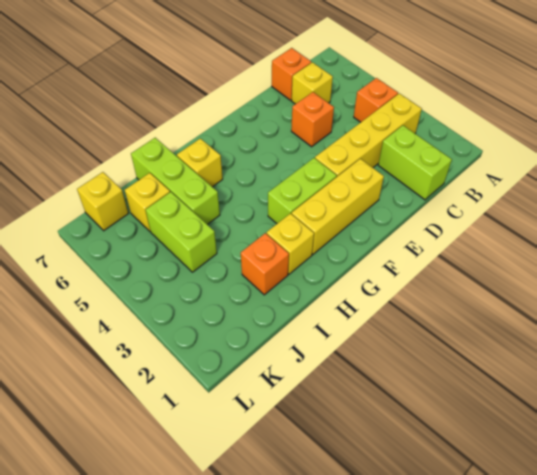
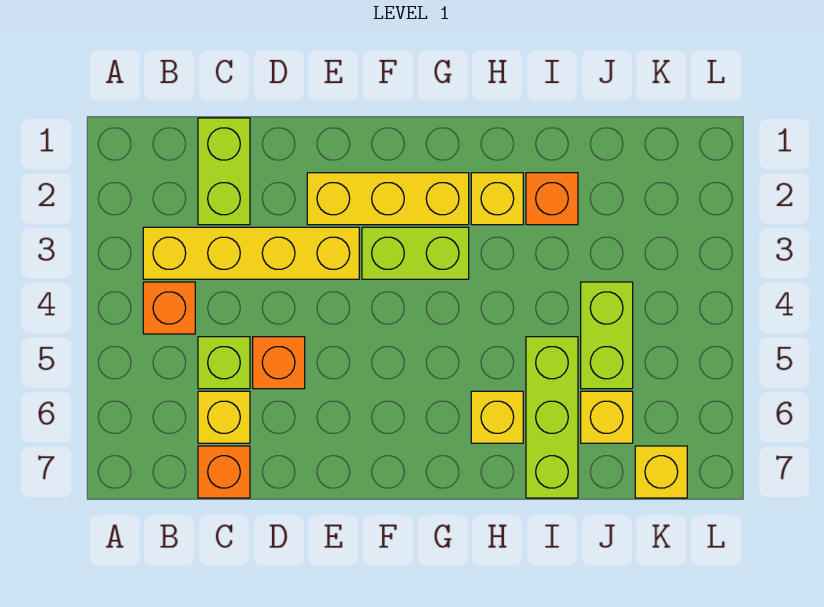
none -> lime brick C5 level 1

